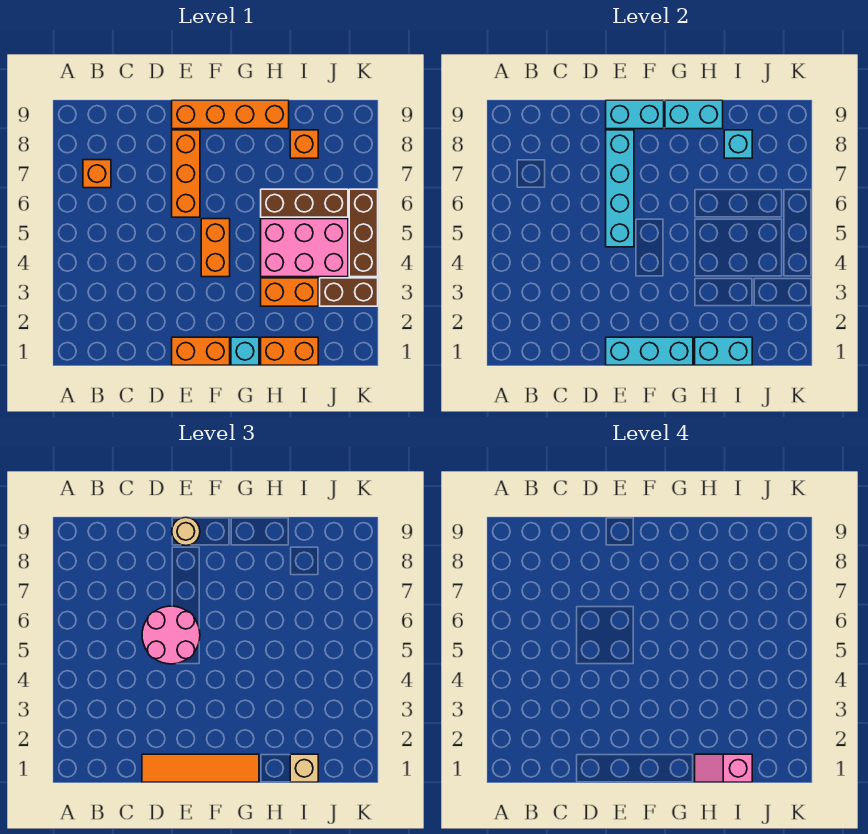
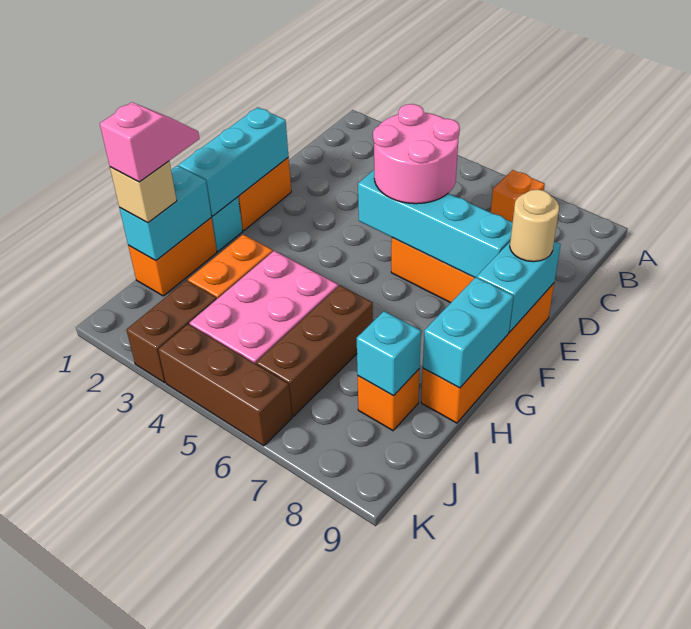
orange tile D1:G1 level 3 -> none
orange brick F4:F5 level 1 -> none

